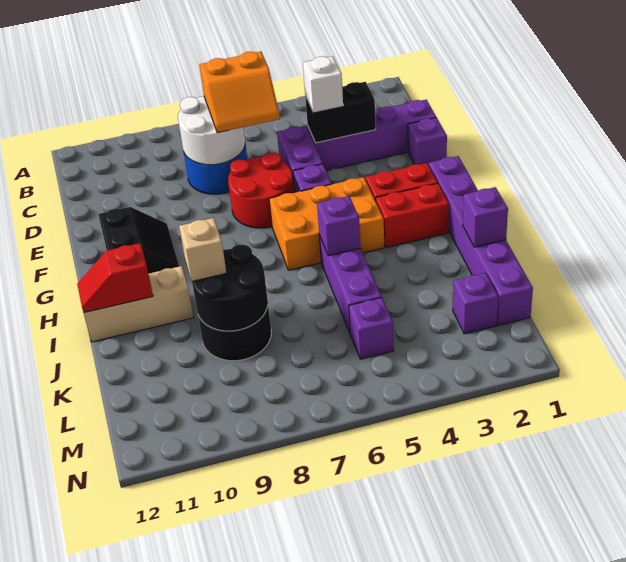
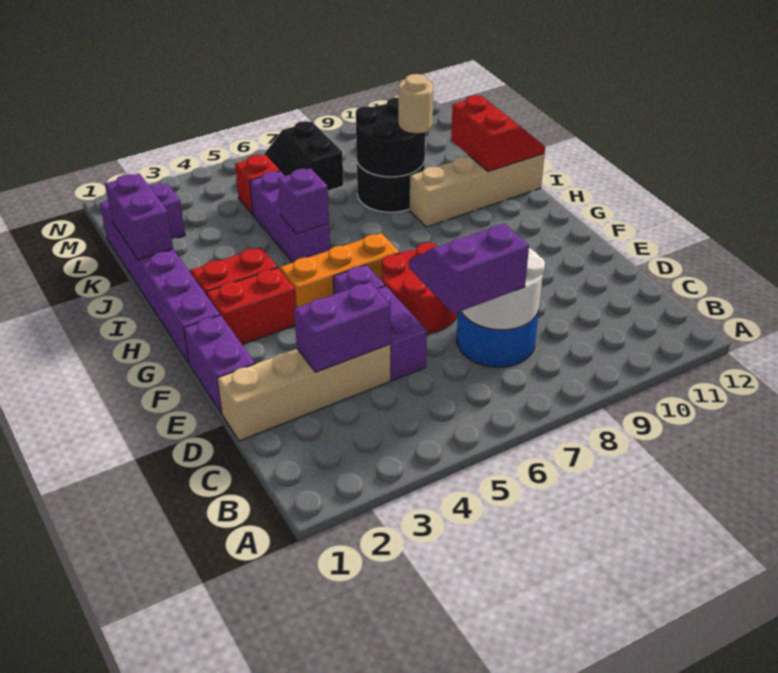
orange slope C6:D7 level 3 top C -> purple slope C6:D7 level 3 top C
purple brick D1:D4 level 1 -> tan brick D1:D4 level 1
black brick D3:D4 level 2 -> purple brick D3:D4 level 2
white brick D4 level 3 -> none
purple brick E1 level 1 -> purple brick E1:F1 level 1
black slope F10:G11 level 1 top 11 -> black slope L6:M7 level 1 top 7
orange brick G4:H6 level 1 -> orange brick G4:G6 level 1
tan brick I10:I12 level 1 -> tan brick I9:I12 level 1
red slope I11:I12 level 2 top 11 -> red slope I11:J12 level 2 top 11
purple brick J1 level 2 -> purple brick J1:K1 level 2
tan brick J9 level 3 -> tan round brick J9 level 3
purple brick L5 level 1 -> red brick L5 level 1

